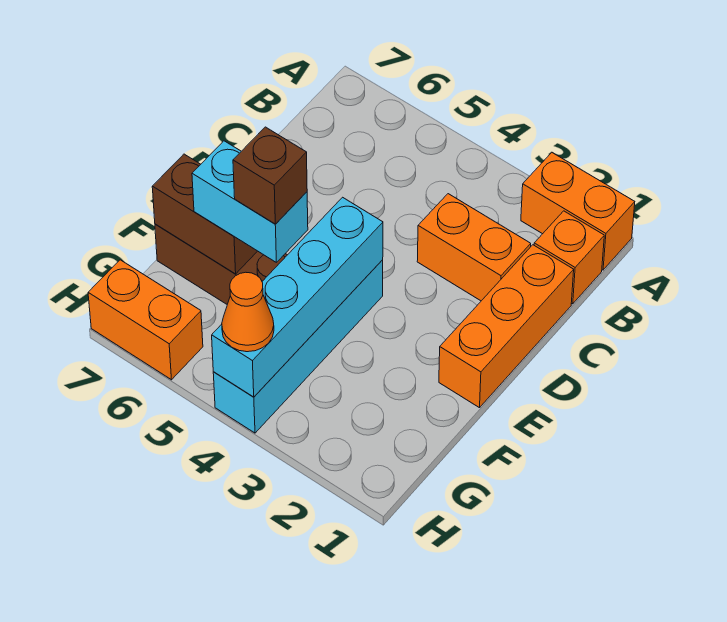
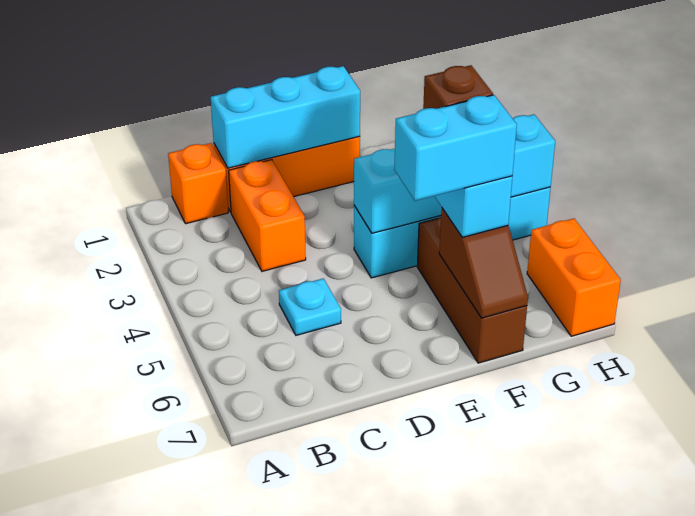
orange brick A1:A2 level 1 -> none
none -> cyan brick C1:E1 level 2
none -> cyan plate C5 level 1
none -> cyan brick E6:F6 level 4
brown brick F6:F7 level 2 -> brown slope F6:F7 level 2 top 6
orange cone H4 level 3 -> none

